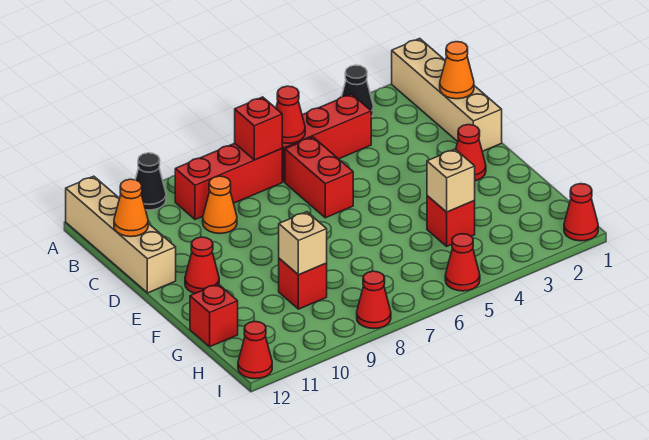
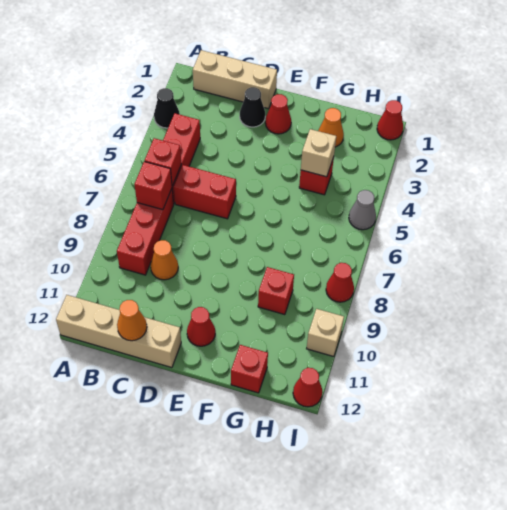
tan brick A1:D1 level 1 -> tan brick B1:D1 level 1
black cone A10 level 1 -> black cone D2 level 1
red cone B6 level 2 -> red brick B6 level 2
orange cone C1 level 2 -> orange cone G2 level 1
tan brick G9 level 2 -> tan brick I10 level 1
red cone I5 level 1 -> grey cone I5 level 1

